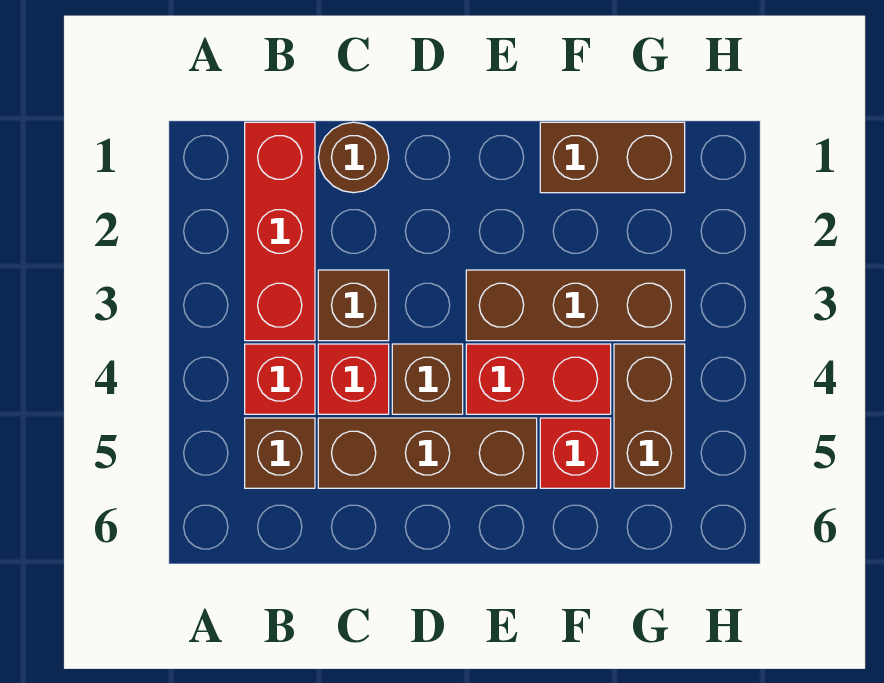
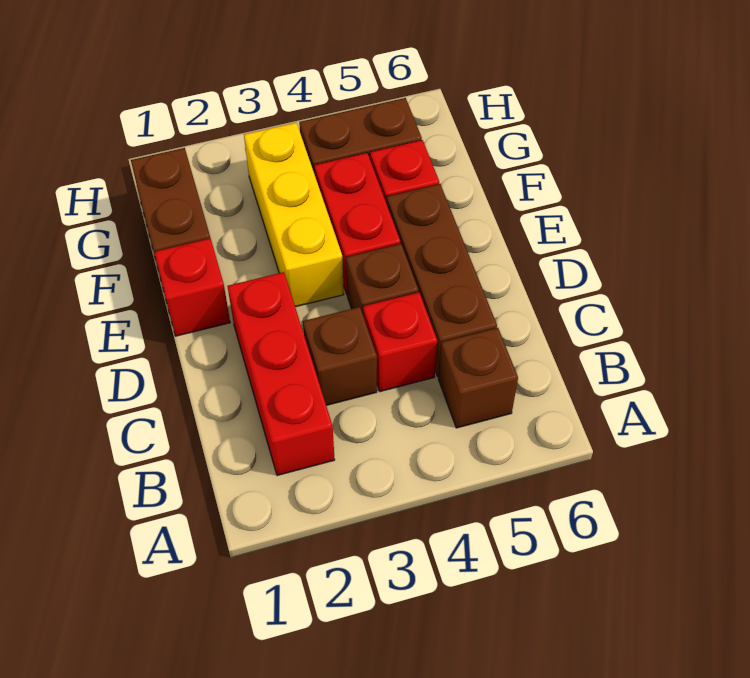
red brick B1:B3 level 1 -> red brick B2:D2 level 1
red brick B4 level 1 -> red brick E1 level 1
brown round brick C1 level 1 -> none
brown brick E3:G3 level 1 -> yellow brick E3:G3 level 1

